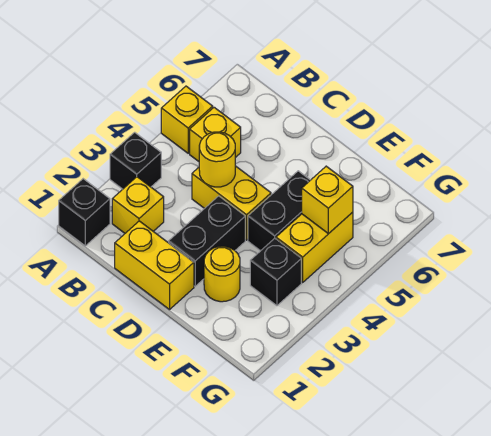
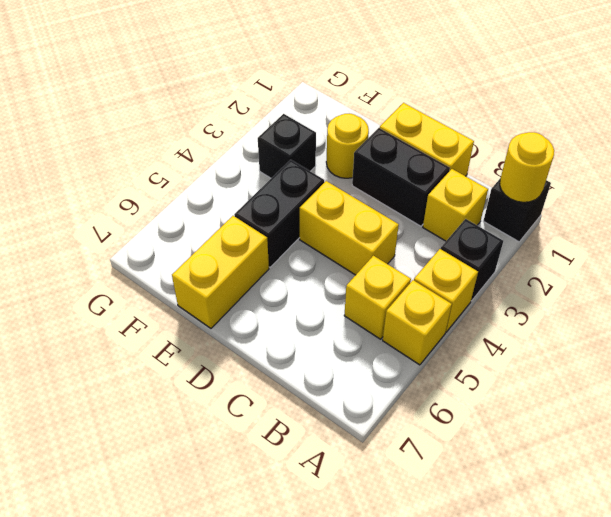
yellow round brick C4 level 2 -> yellow round brick A1 level 2
black brick D2:D3 level 1 -> black brick C2:D2 level 1
yellow brick F4:F5 level 1 -> yellow brick E6:E7 level 1
yellow brick F5 level 2 -> yellow brick A4 level 1

